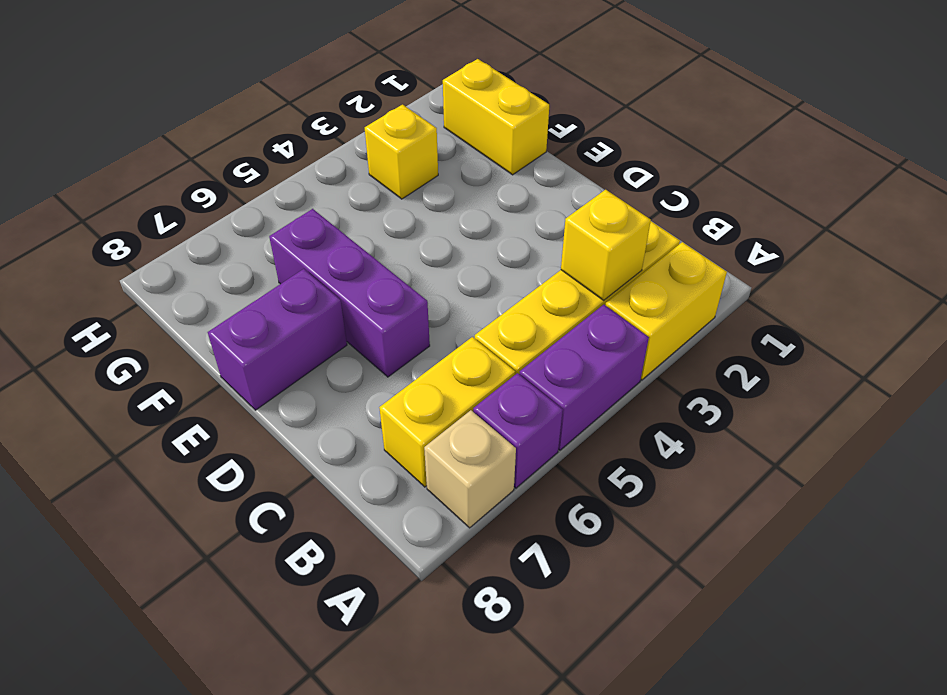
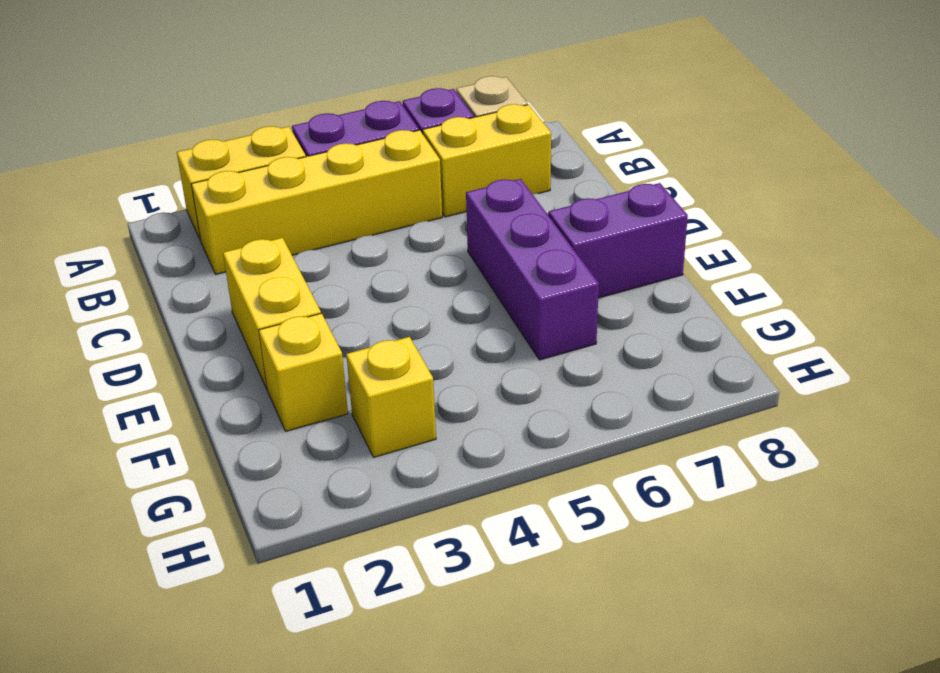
yellow brick B3 level 2 -> yellow brick F2 level 1
yellow brick F1:G1 level 1 -> yellow brick D2:E2 level 1

